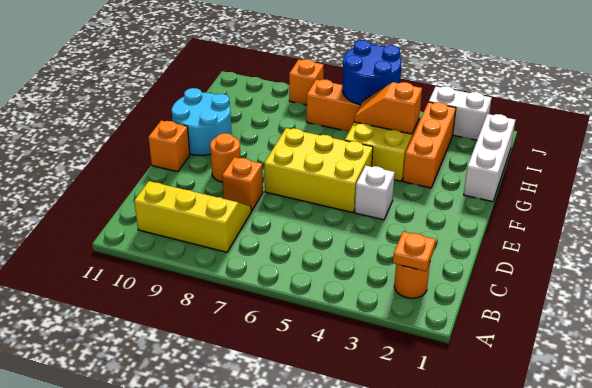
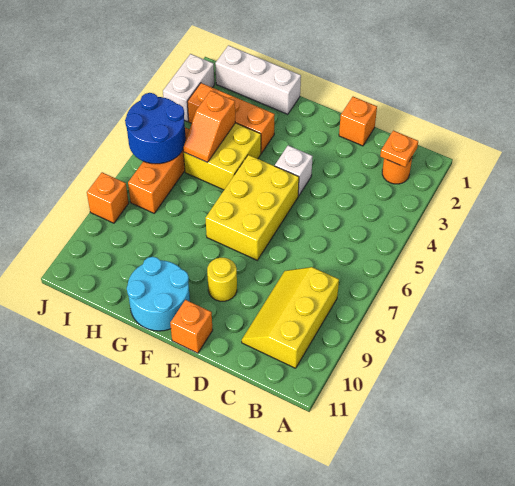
orange brick D8 level 1 -> orange brick D1 level 1
orange round brick E9 level 1 -> yellow round brick E9 level 1

